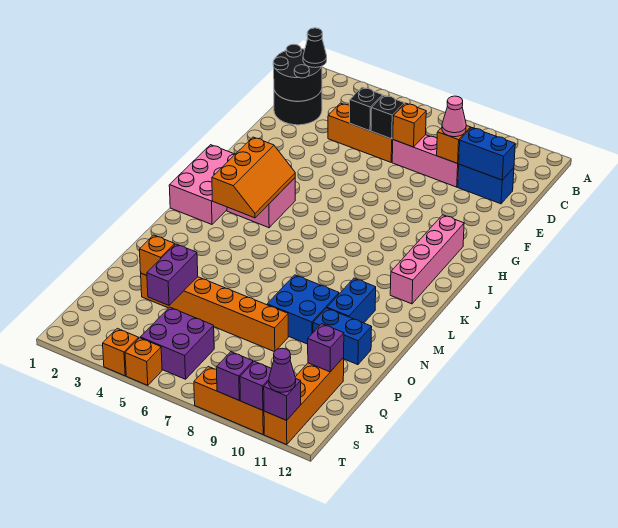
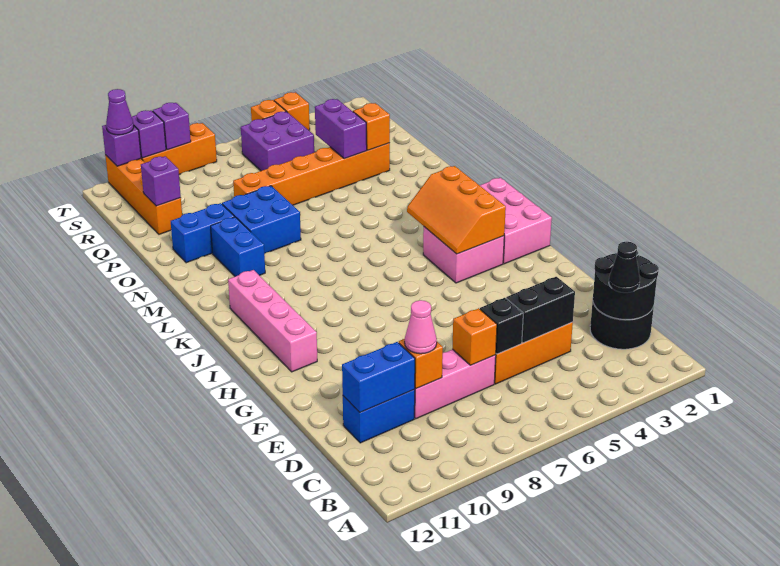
black brick D5 level 2 -> black brick D4:D5 level 2

